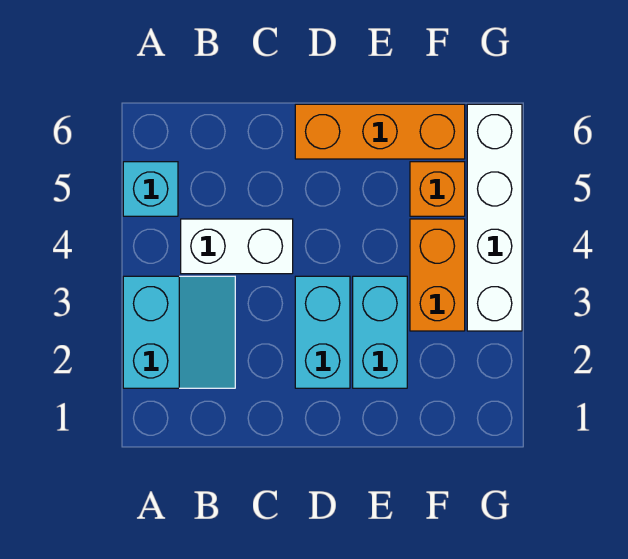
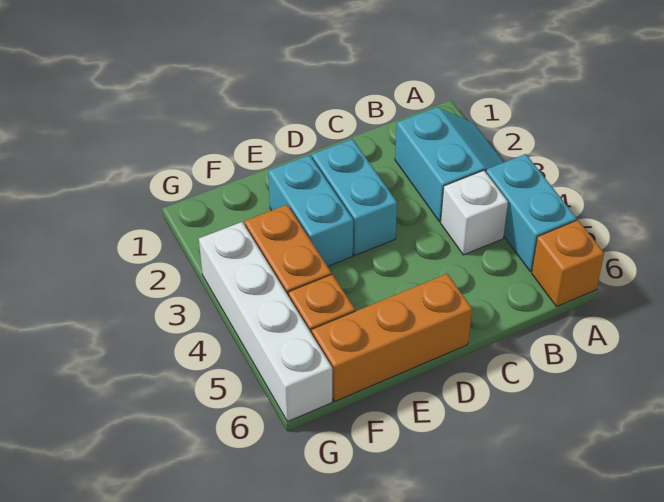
cyan slope A2:B3 level 1 top A -> cyan slope A2:B3 level 1 top B
cyan brick A5 level 1 -> cyan brick A4:A5 level 1
none -> orange brick A6 level 1
white brick B4:C4 level 1 -> white brick B4 level 1

